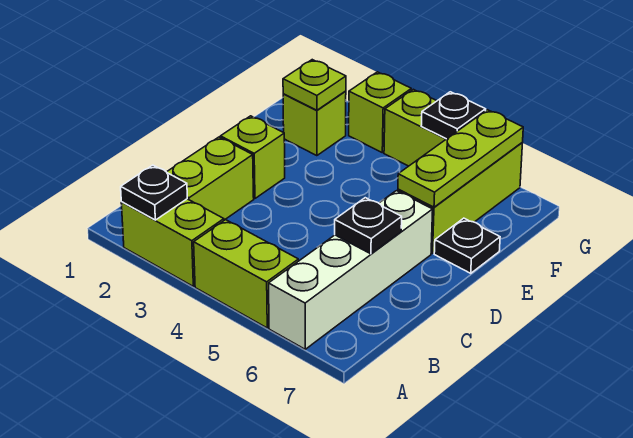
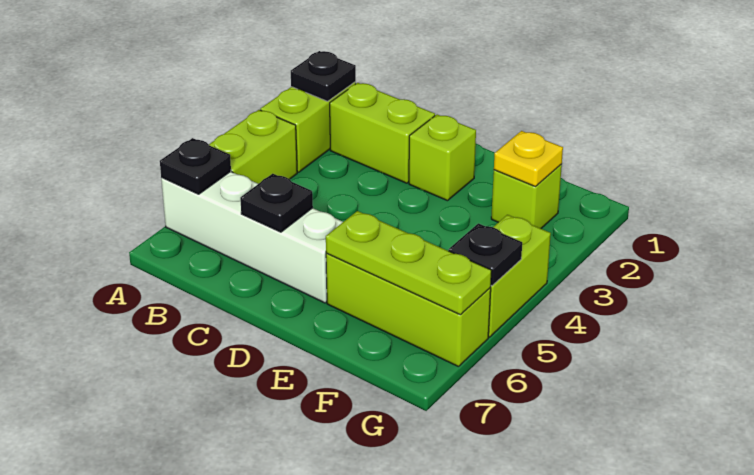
black plate E7 level 1 -> black plate A6 level 2
lime plate F2 level 2 -> yellow plate F2 level 2
lime brick G3 level 1 -> none

